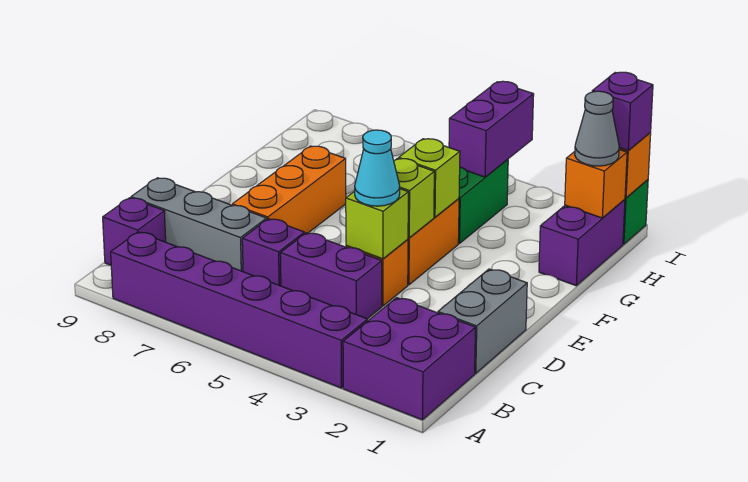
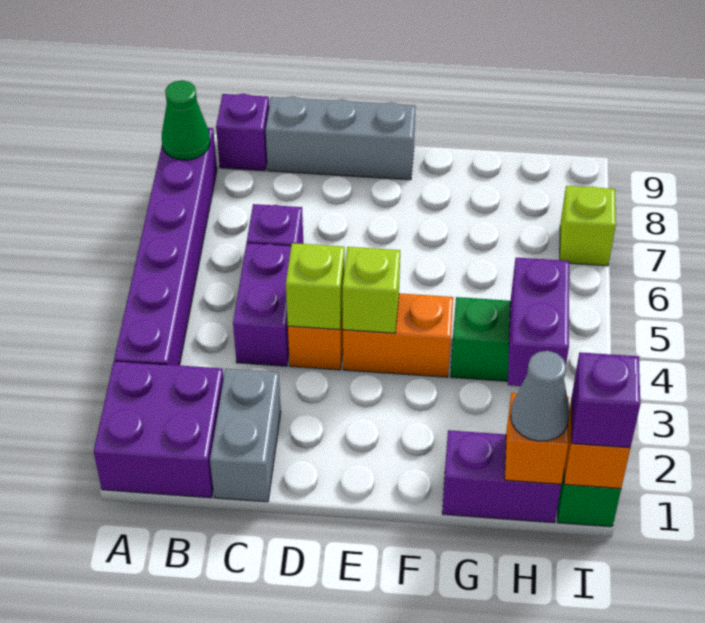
none -> green cone A8 level 2
grey brick C1:D1 level 1 -> grey brick C1:C2 level 1
grey brick C7:C9 level 1 -> grey brick C9:E9 level 1
cyan cone D4 level 3 -> none
orange brick D7:F7 level 1 -> none
lime brick F4 level 2 -> lime brick I7 level 1
purple brick H4:I4 level 2 -> purple brick H3:H4 level 2

